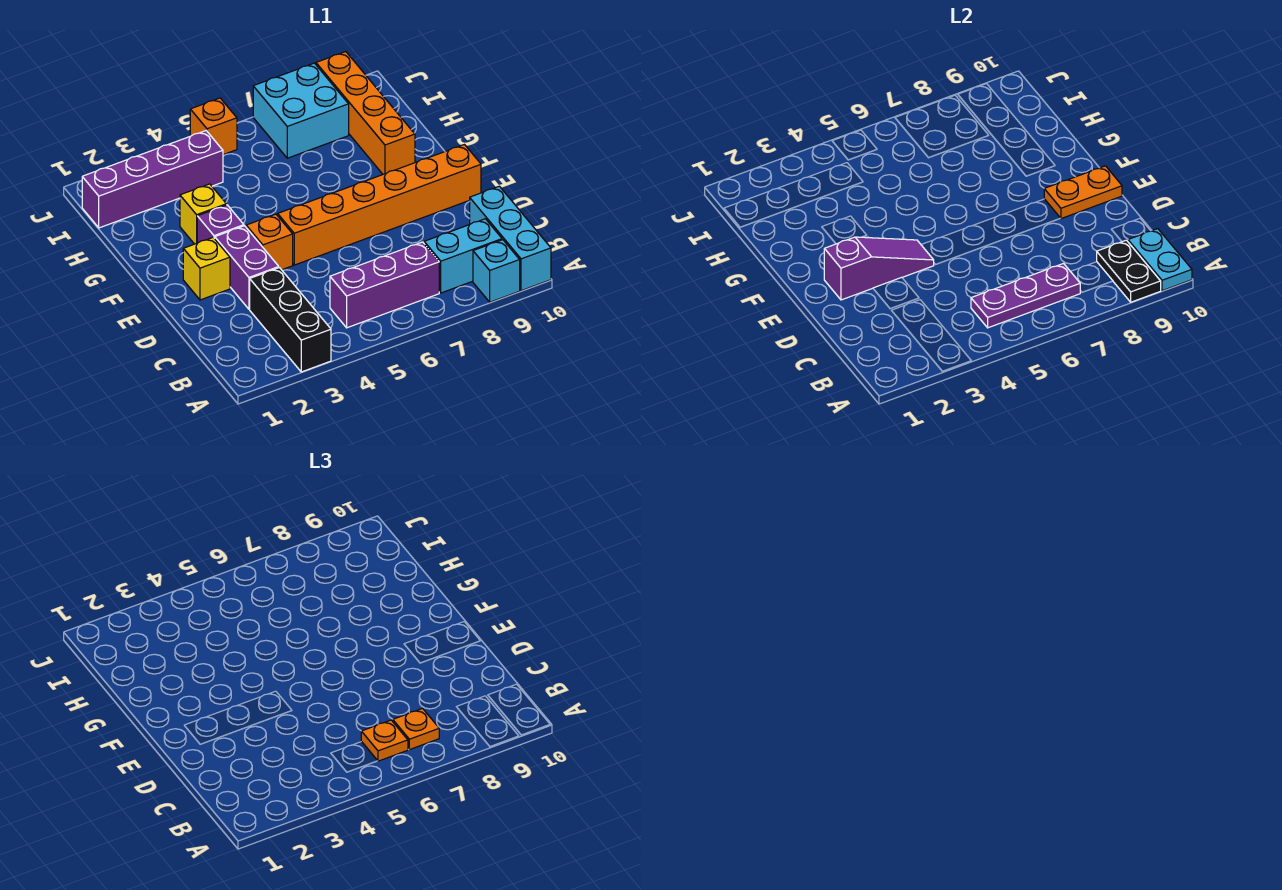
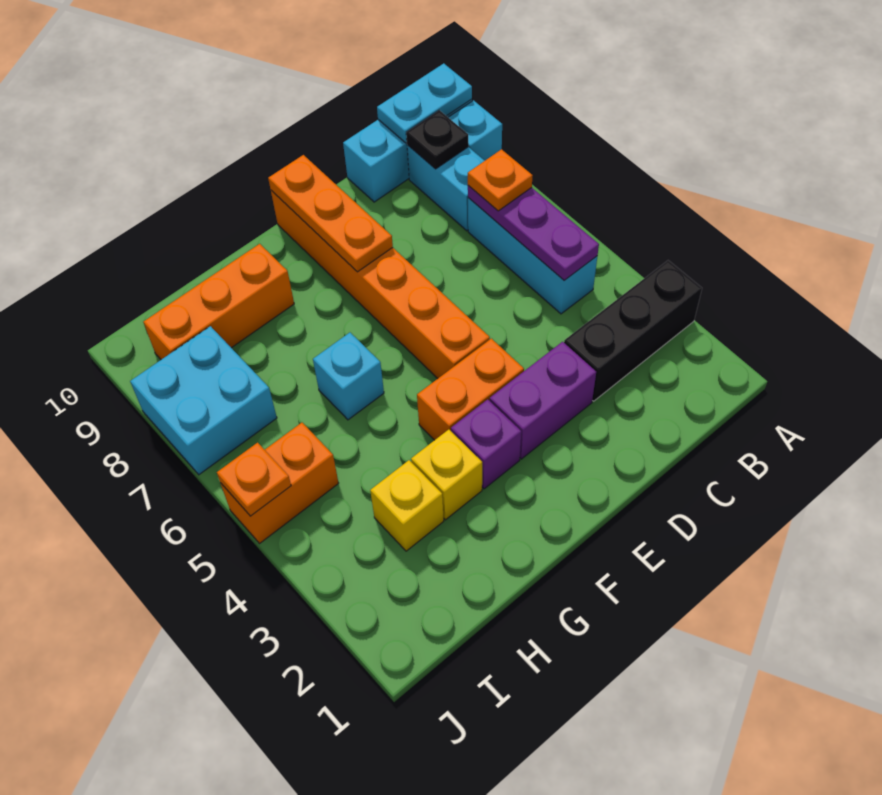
black plate A9:B9 level 2 -> black plate B9 level 2
purple brick B5:B7 level 1 -> cyan brick B5:B7 level 1
orange plate B6 level 3 -> orange plate J5 level 2
yellow brick E2 level 1 -> yellow brick H3 level 1
purple slope E2:E4 level 2 top 2 -> none
orange brick E4 level 1 -> orange brick E4:F4 level 1
orange plate E9:E10 level 2 -> orange plate E8:E10 level 2
none -> cyan brick G6 level 1
orange brick G9:J9 level 1 -> orange brick G9:I9 level 1
purple brick I1:I4 level 1 -> none
orange brick J5 level 1 -> orange brick I5:J5 level 1

